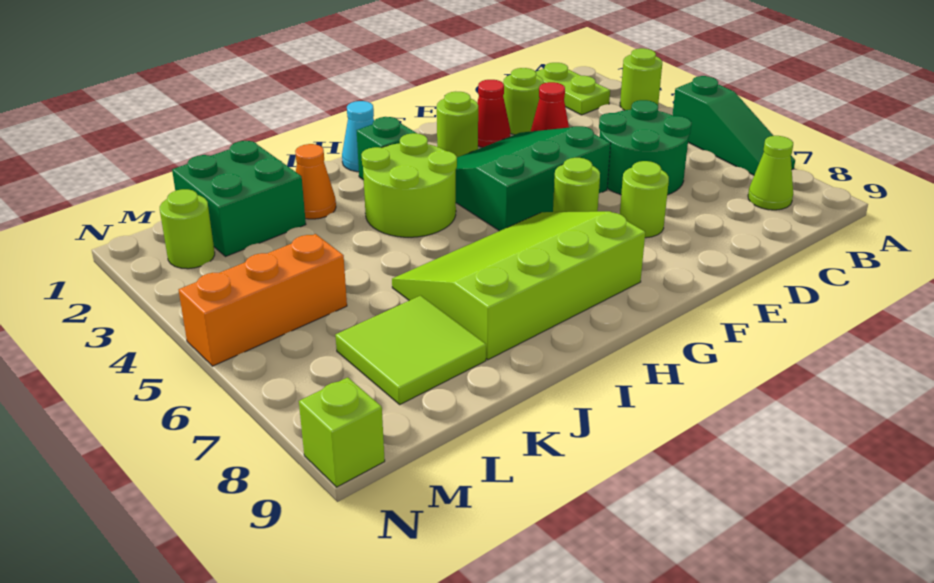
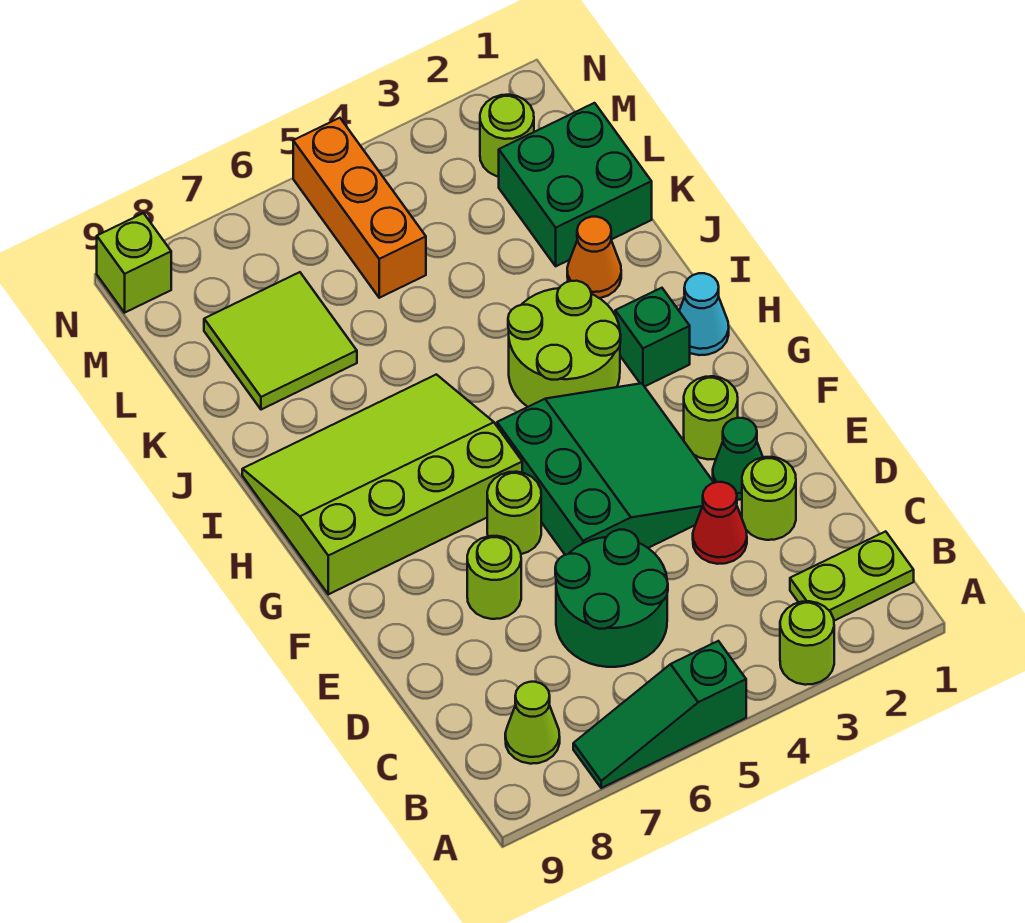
red cone E2 level 1 -> green cone E2 level 1
lime slope G6:J8 level 1 top 8 -> lime slope G6:I9 level 1 top G

